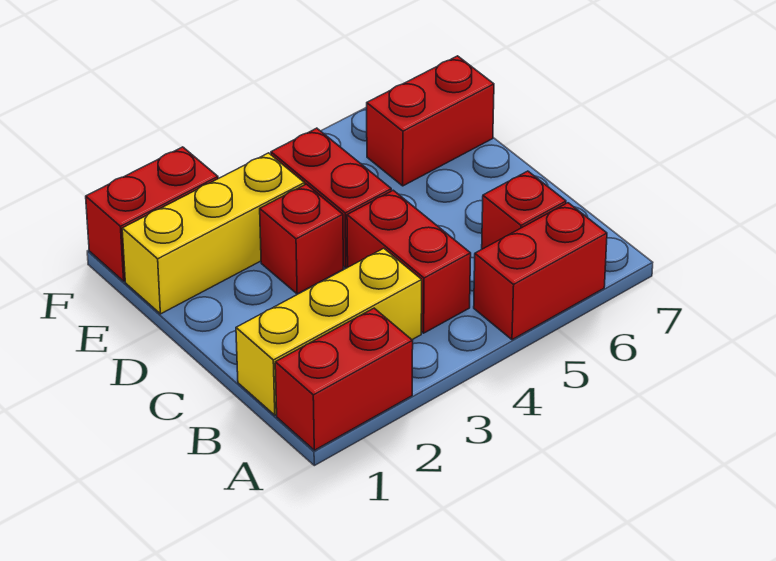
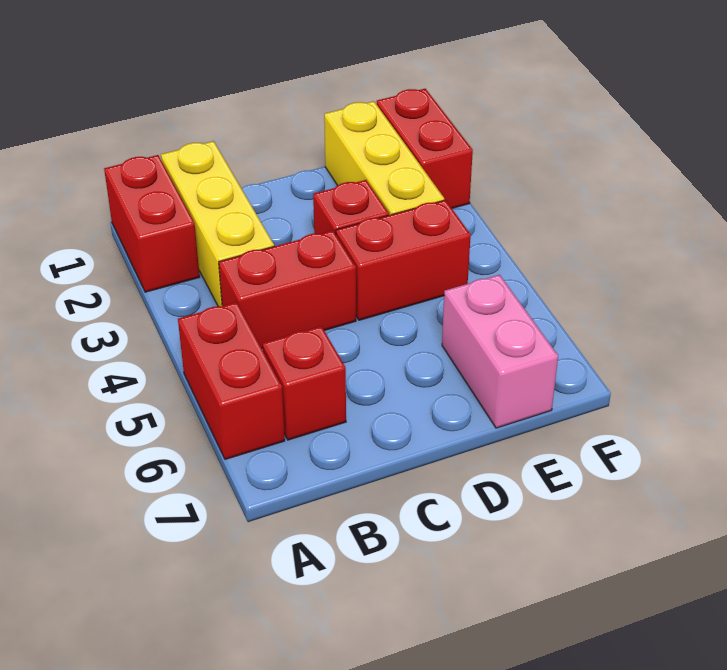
red brick E6:E7 level 1 -> pink brick E6:E7 level 1

